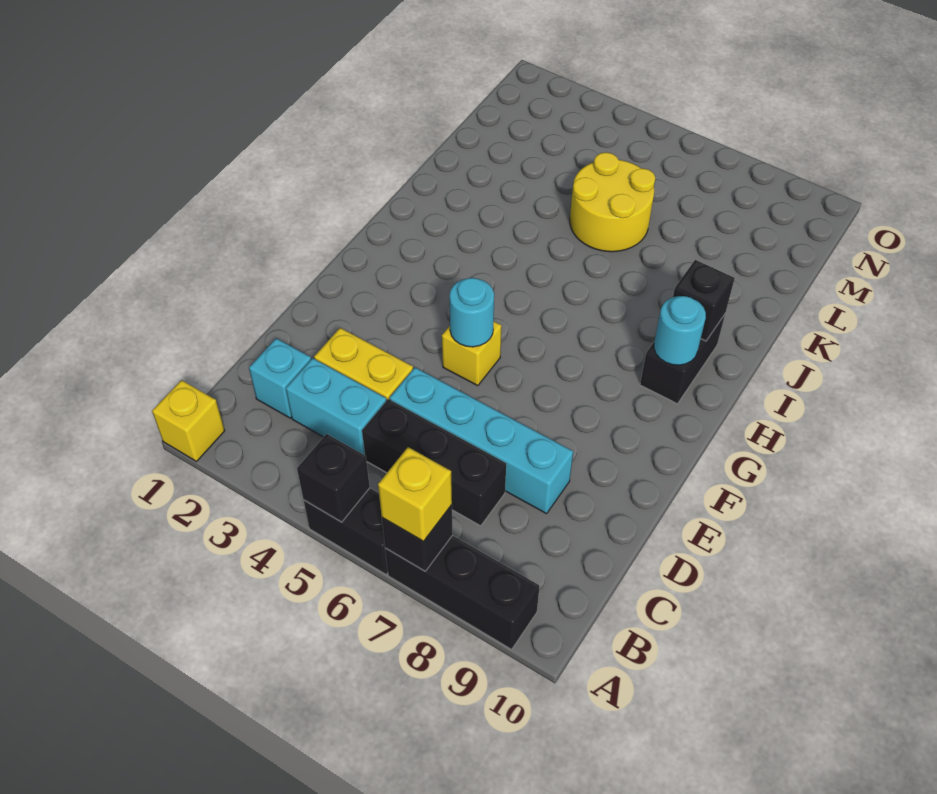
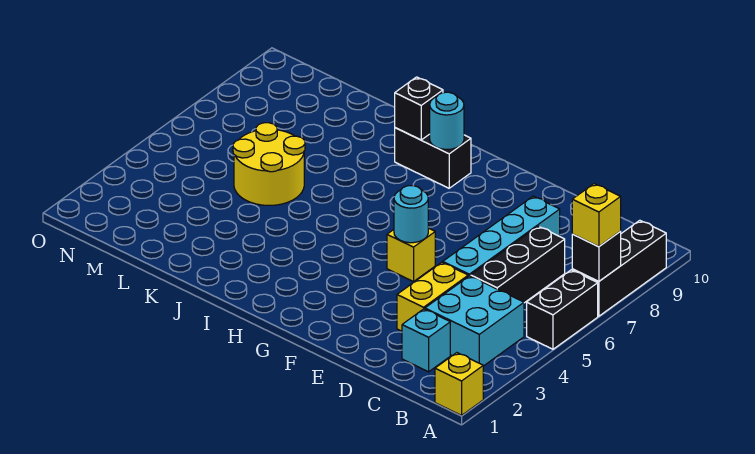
black brick A5 level 2 -> none
cyan brick C3:C4 level 1 -> cyan brick B3:C4 level 1

